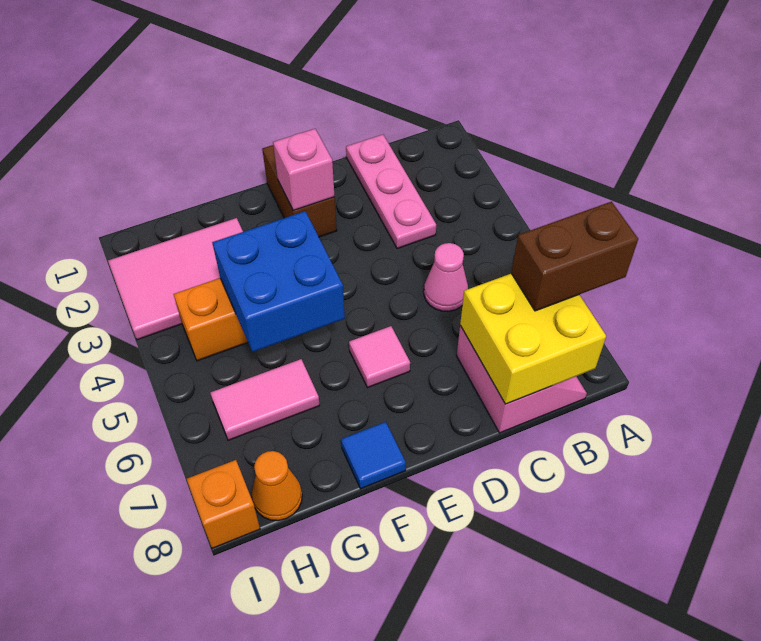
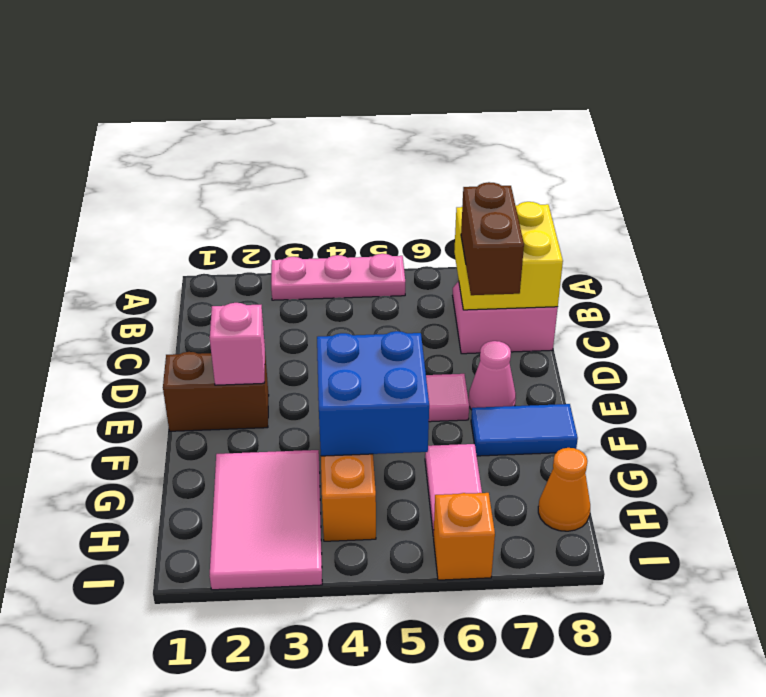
brown brick A7:B7 level 3 -> brown brick C7:D7 level 3
pink plate C1:C3 level 1 -> pink plate A3:A5 level 1
pink cone C5 level 1 -> pink cone E7 level 1
blue tile F8 level 1 -> blue tile F7:F8 level 1
orange brick I8 level 1 -> orange brick I6 level 1

